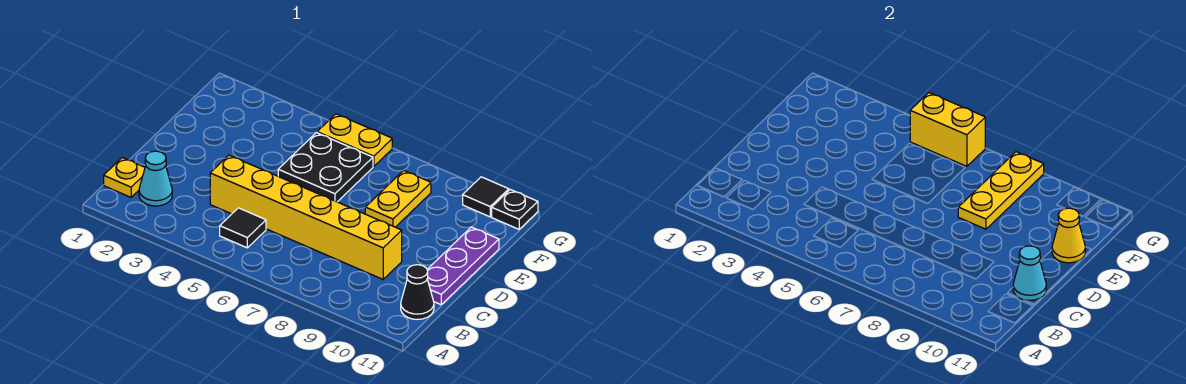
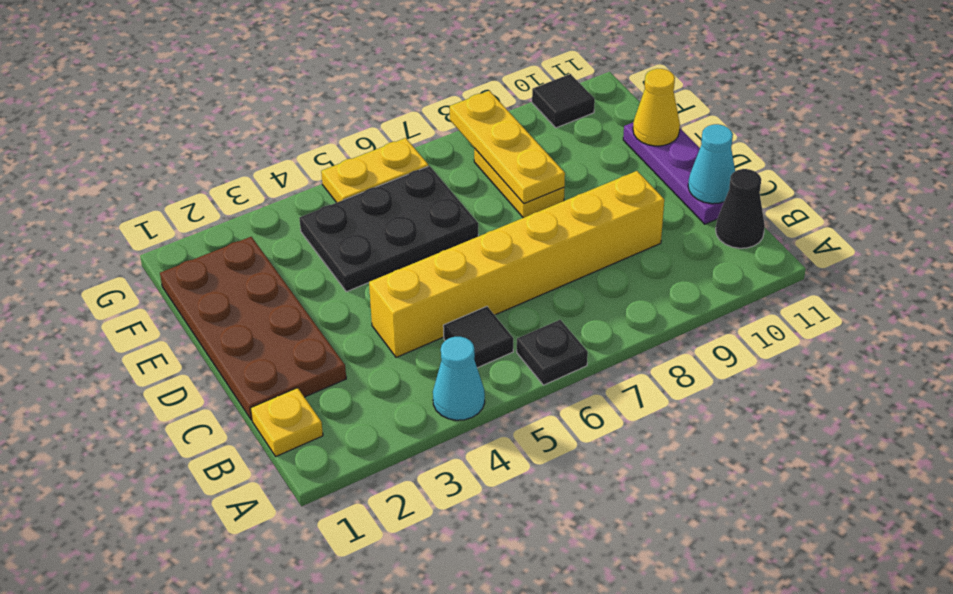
cyan cone B2 level 1 -> cyan cone A4 level 1
none -> brown plate C1:F2 level 1
black plate E5:F6 level 1 -> black plate E4:F6 level 1
yellow brick G5:G6 level 2 -> none
black plate G11 level 1 -> black plate A6 level 1

